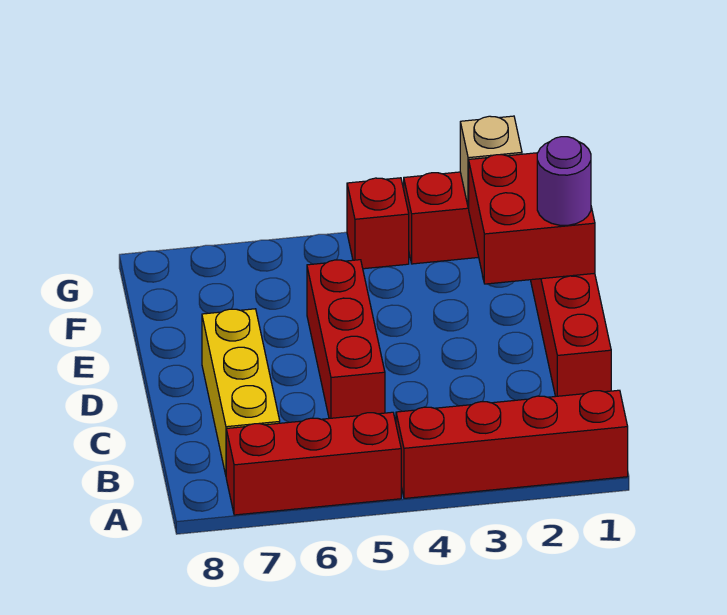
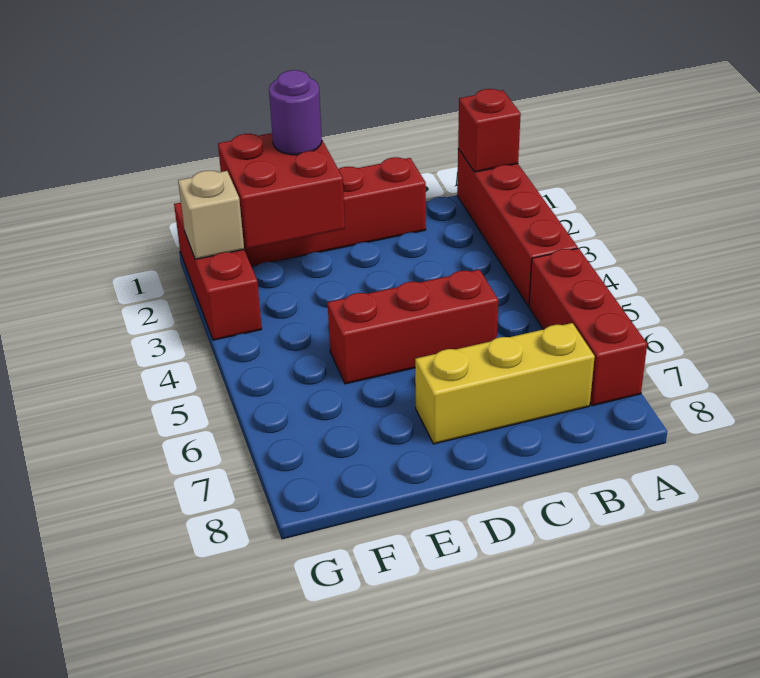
red brick G4 level 1 -> red brick A1 level 2

